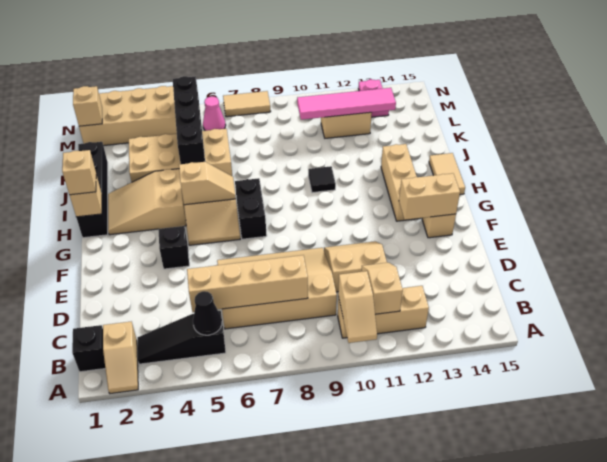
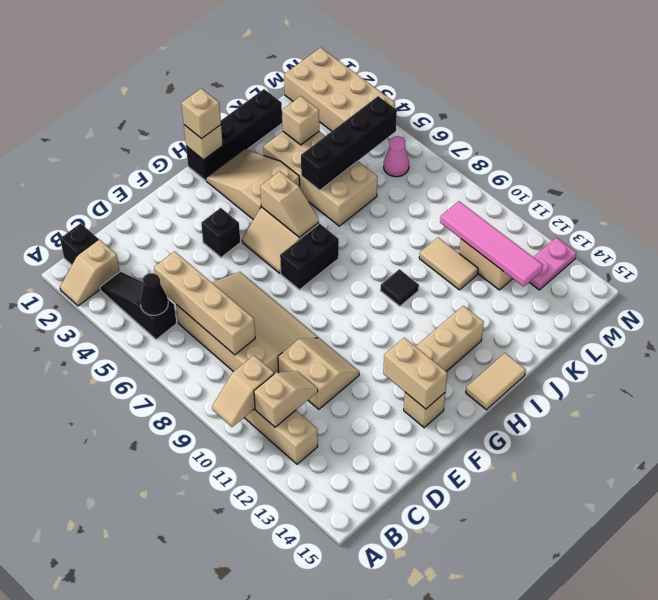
tan brick M1 level 2 -> tan brick K3 level 2
tan tile N7:N8 level 1 -> tan tile K10:K11 level 1

